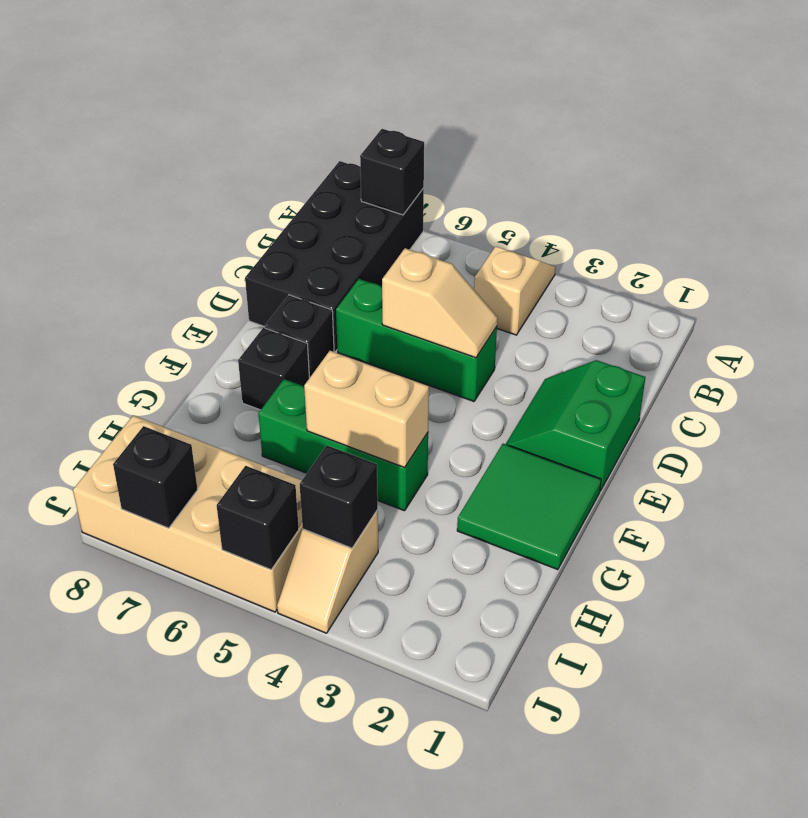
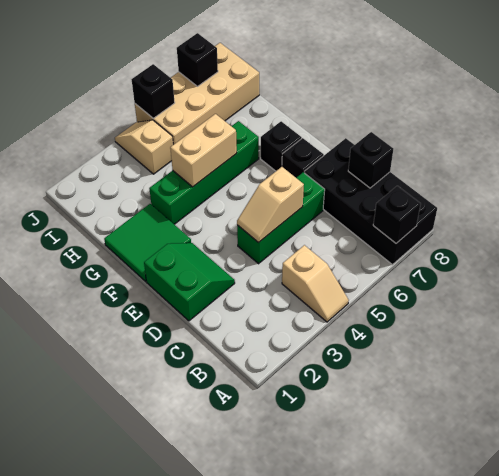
green brick G4:G6 level 1 -> green brick G3:G6 level 1
black brick I4 level 2 -> black brick C8 level 2

